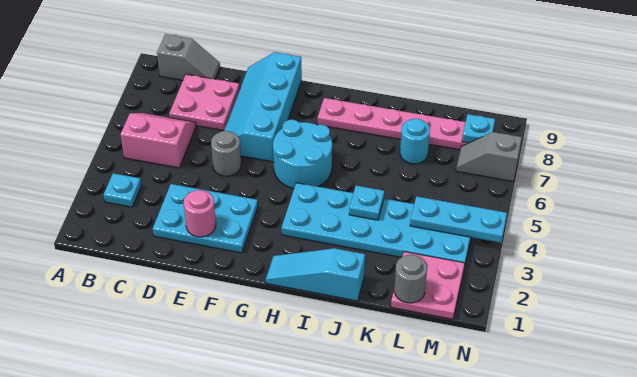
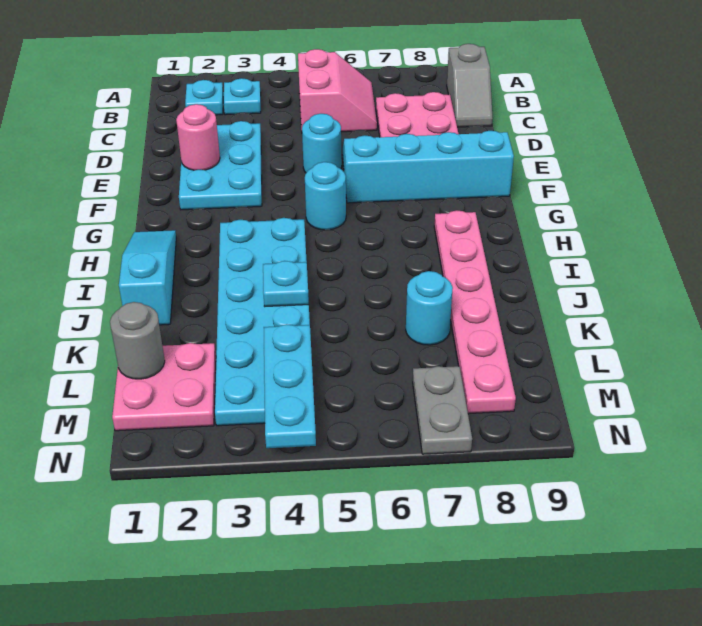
grey round brick E5 level 1 -> cyan round brick E5 level 1
cyan round brick G5:H6 level 1 -> cyan round brick G5 level 1
grey slope M7:N7 level 1 top N -> grey plate M7:N7 level 1
cyan plate M8 level 2 -> cyan plate B2 level 1

